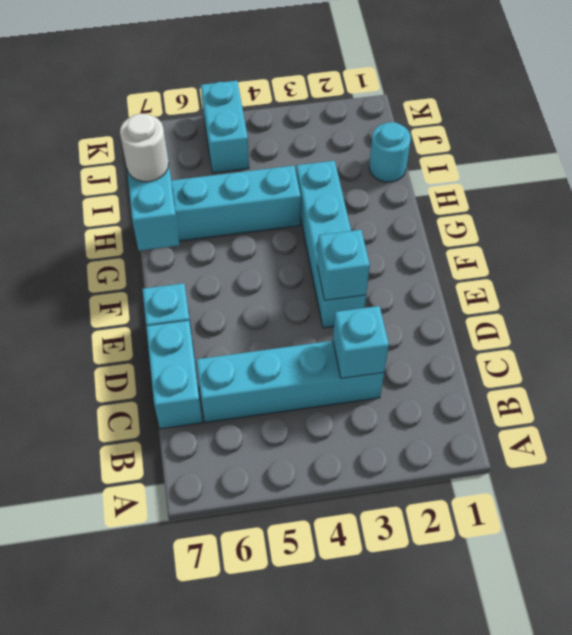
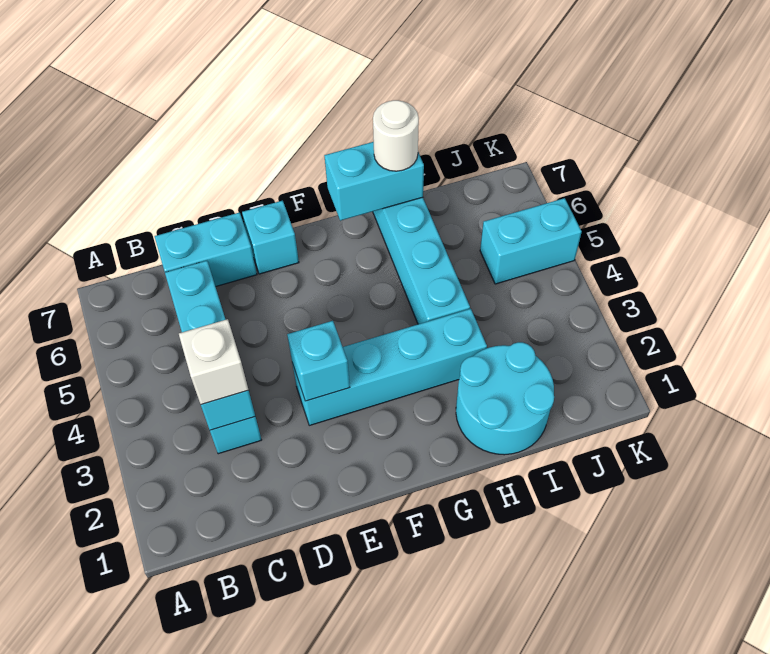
none -> white brick C3 level 3
cyan round brick I1 level 1 -> cyan round brick H1:I2 level 1

